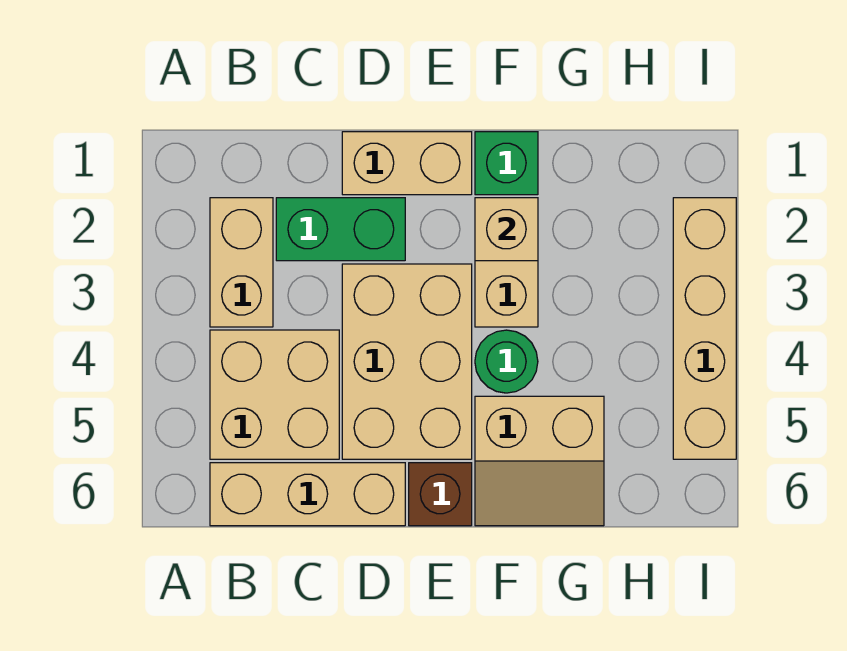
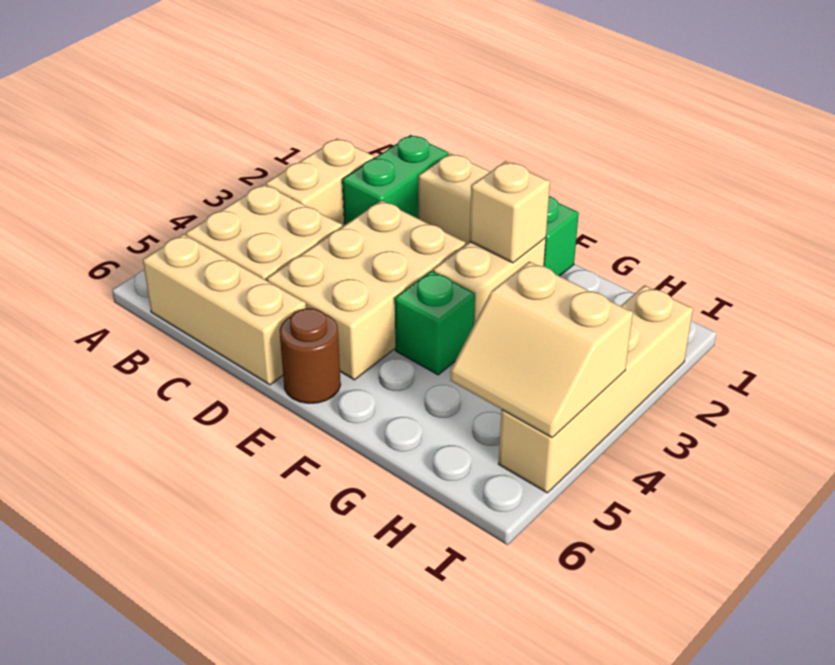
green brick C2:D2 level 1 -> green brick C1:C2 level 1
brown brick E6 level 1 -> brown round brick E6 level 1
green round brick F4 level 1 -> green brick F4 level 1
tan slope F5:G6 level 1 top 5 -> tan slope H4:I5 level 2 top 4

